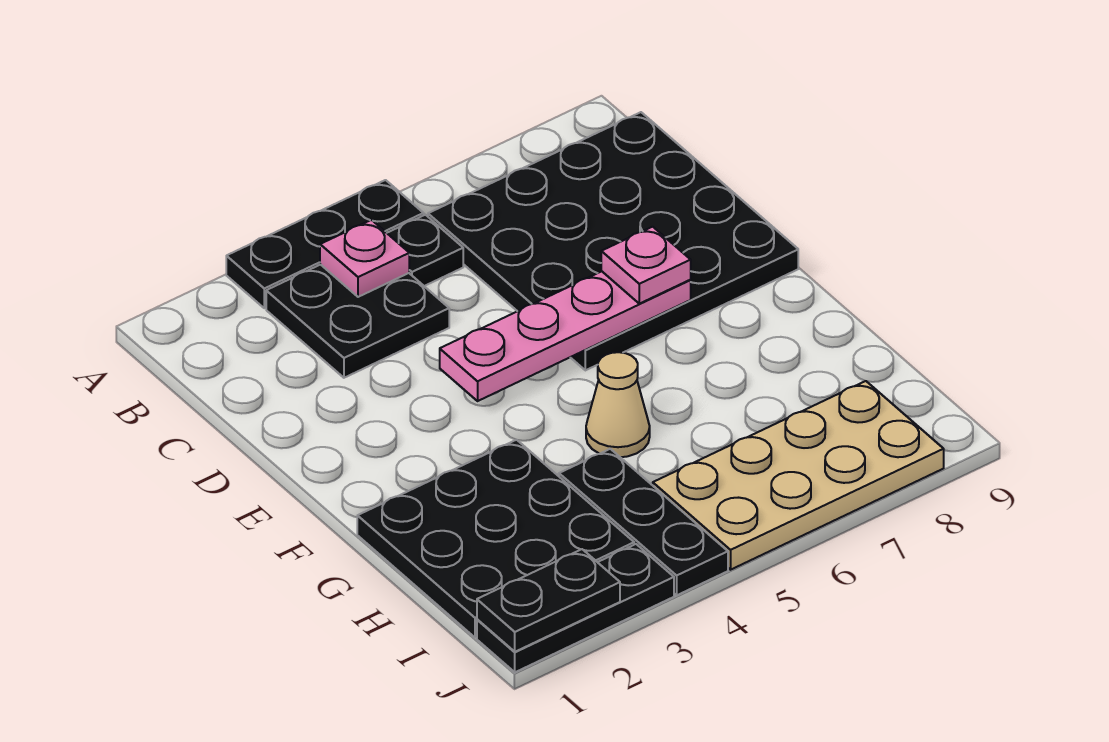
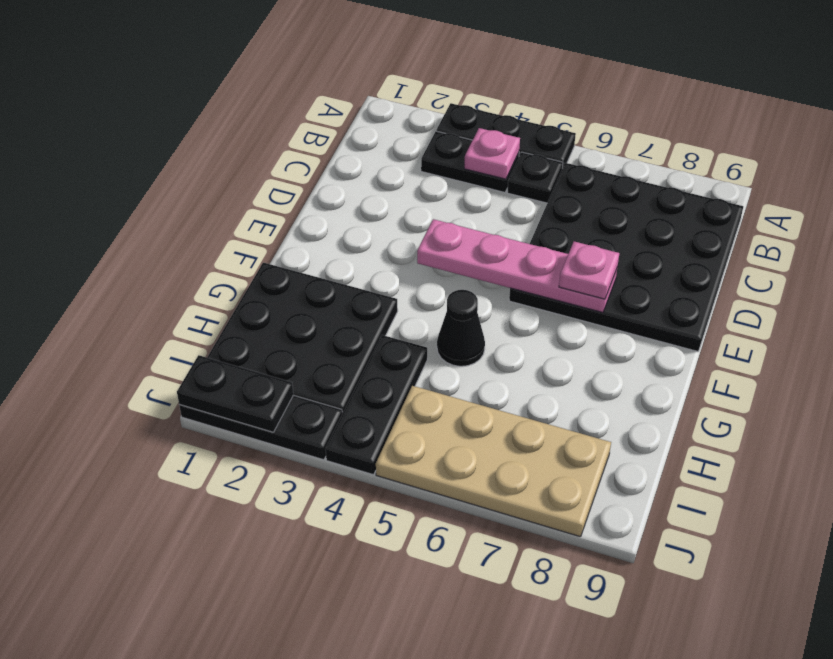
black plate B3:C4 level 1 -> black plate B3:B4 level 1
tan cone G5 level 1 -> black cone G5 level 1

